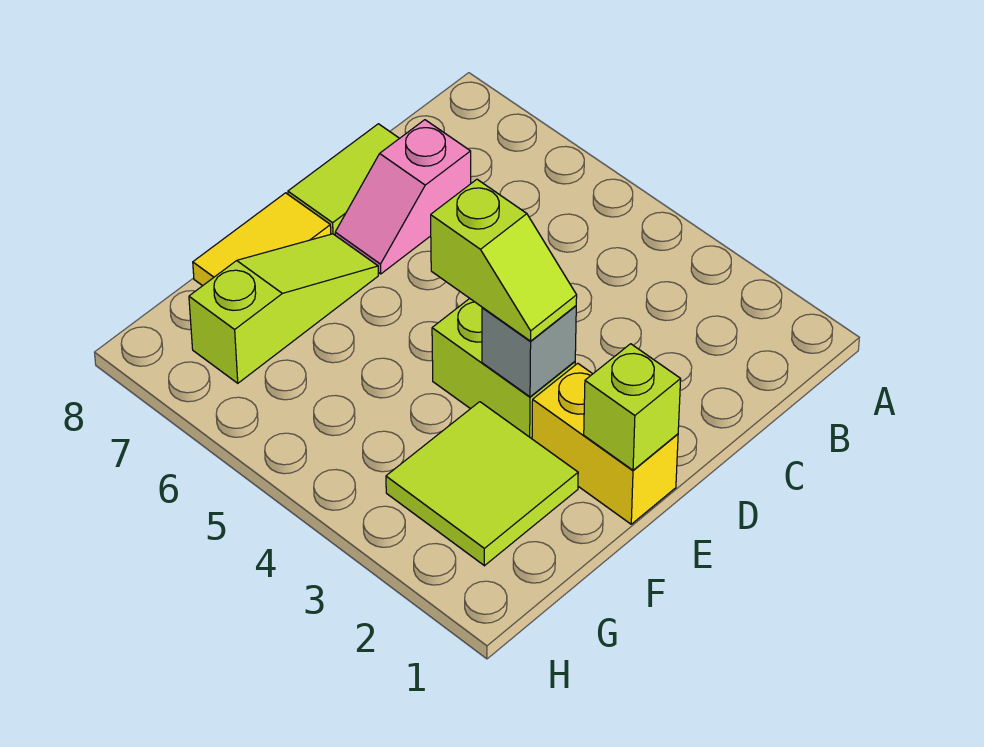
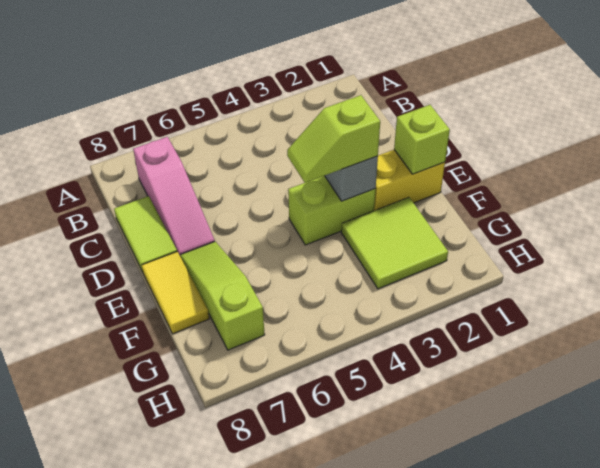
pink slope C7:D7 level 1 top C -> pink slope B7:D7 level 1 top B
lime slope E3:E4 level 3 top 4 -> lime slope E3:E4 level 3 top 3

